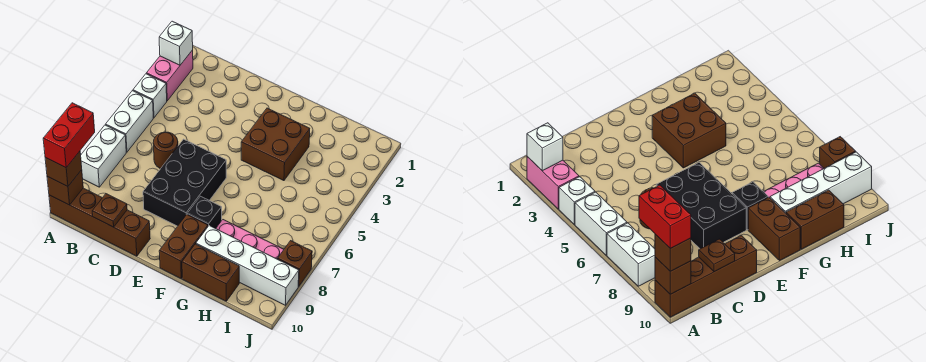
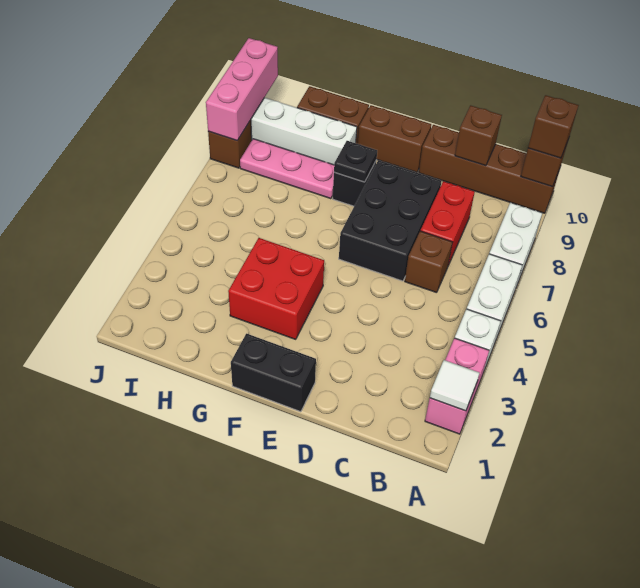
white brick A2 level 2 -> white tile A2 level 2
red brick A9:A10 level 4 -> red brick C7:C8 level 1
brown round brick C6 level 1 -> brown brick C6 level 1
brown plate C10 level 2 -> brown brick C10 level 2
none -> black brick E1:F1 level 1
brown brick F3:G4 level 1 -> red brick F3:G4 level 1
none -> black plate F8 level 2
brown brick F9:F10 level 1 -> brown brick E10:F10 level 1
none -> pink brick J8:J10 level 2

